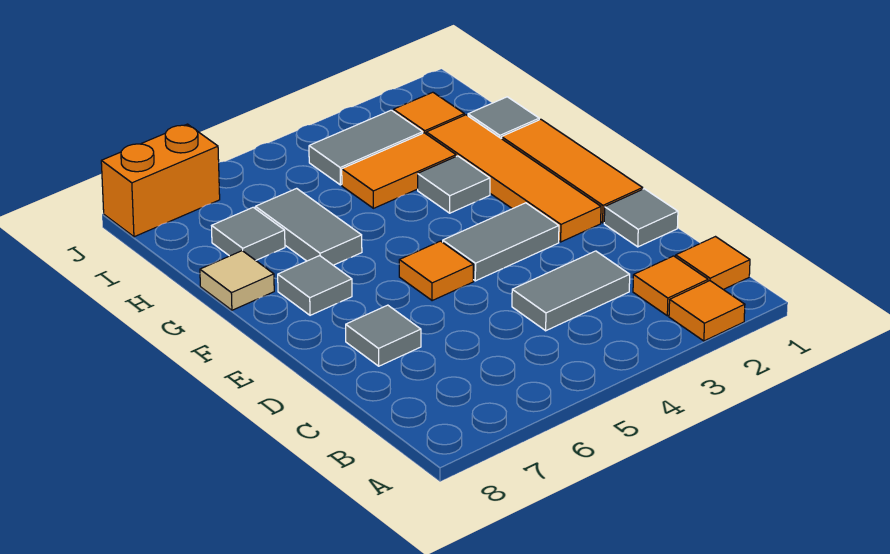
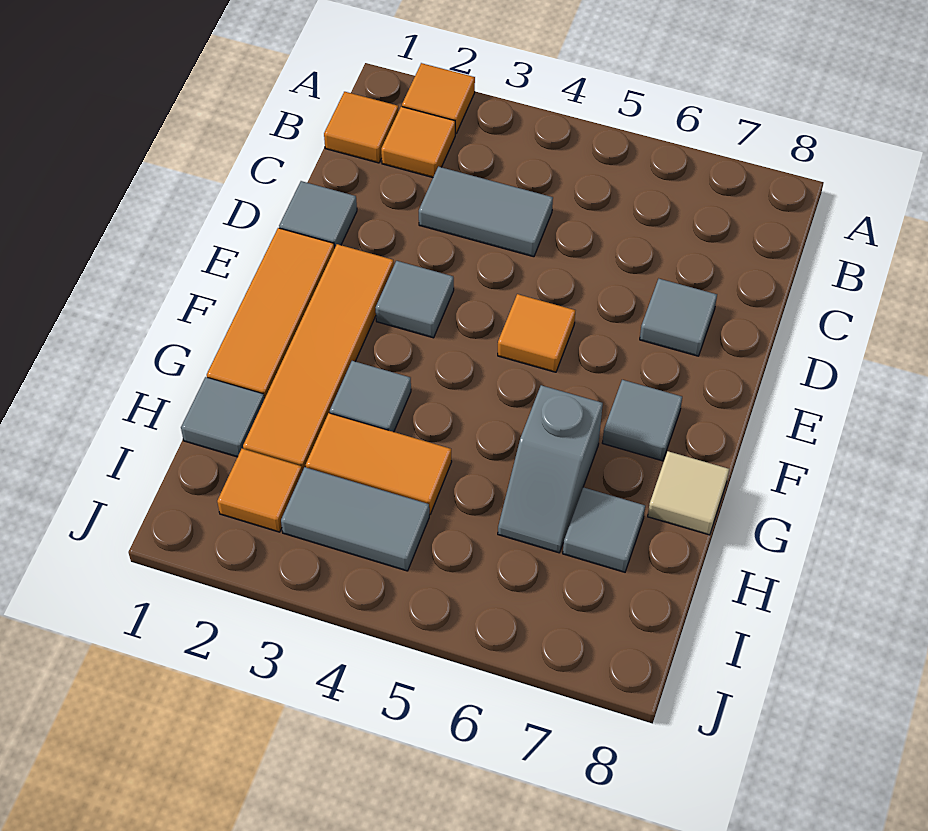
grey tile E3:E4 level 1 -> grey tile E3 level 1
grey tile G6:H6 level 1 -> grey slope G6:H6 level 1 top G
orange brick J7:J8 level 1 -> none

